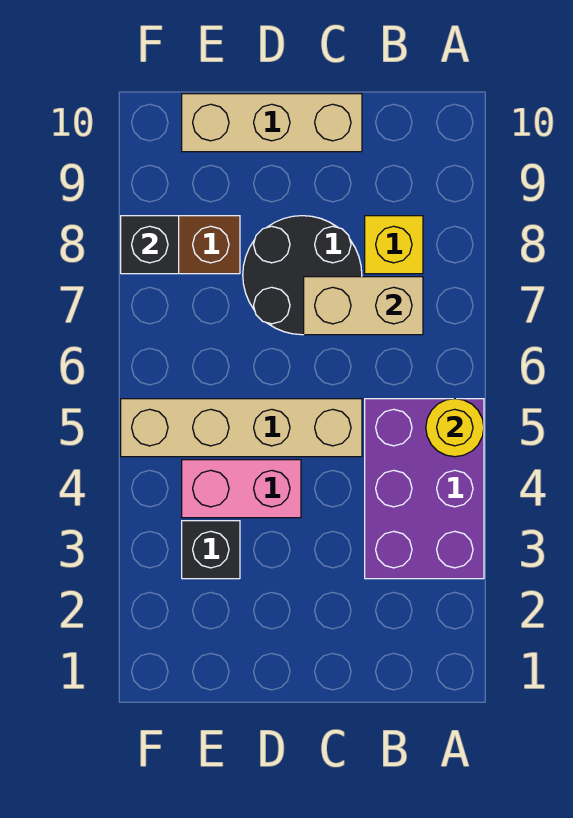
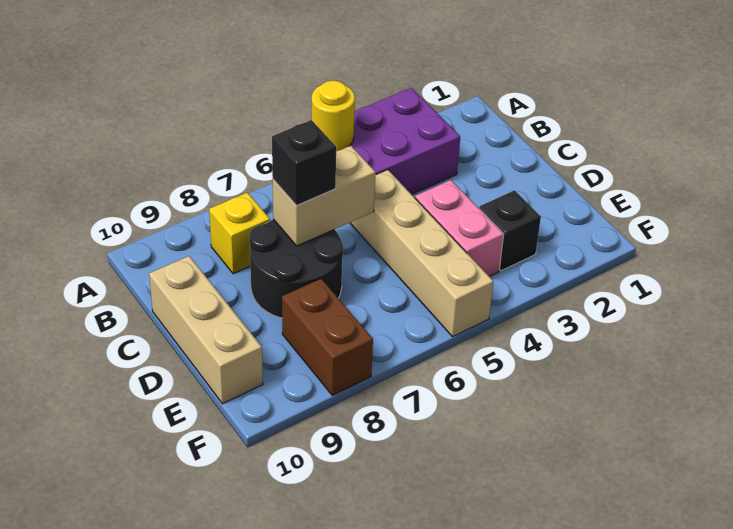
tan brick B7:C7 level 2 -> tan brick C6:C7 level 2
black brick F8 level 2 -> black brick C7 level 3

